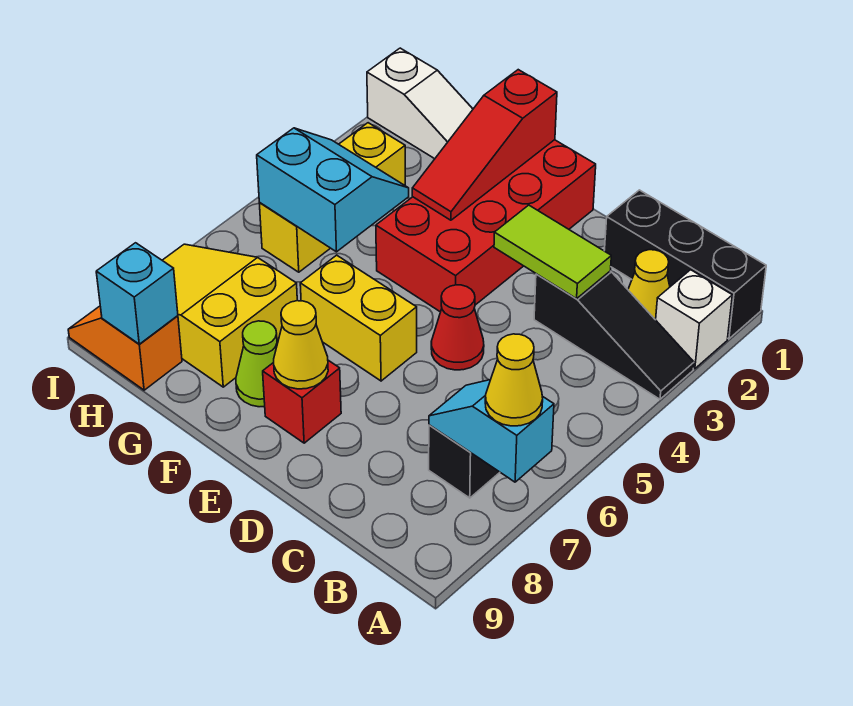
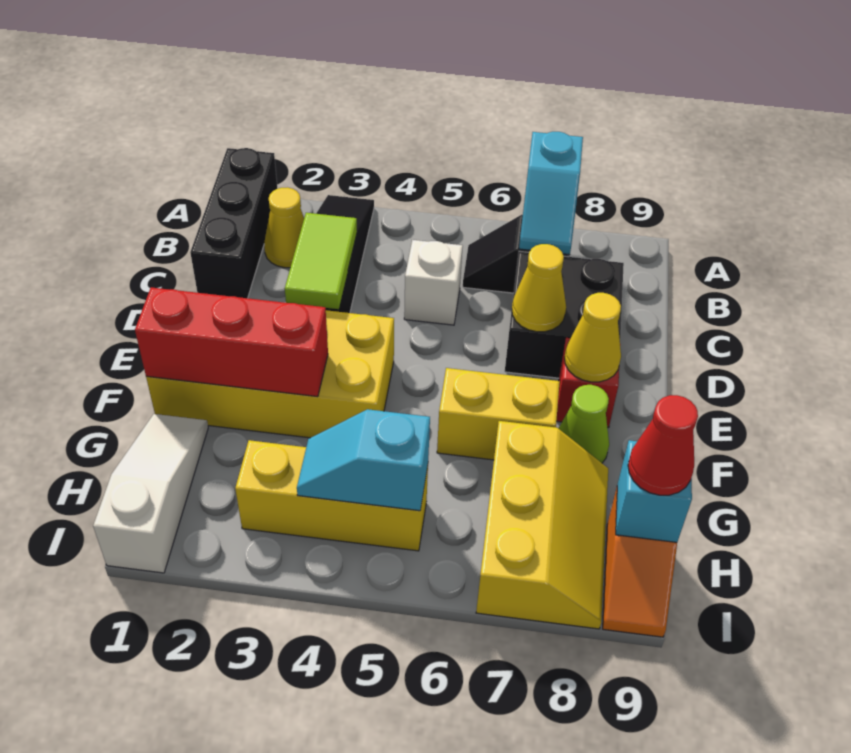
white brick A2 level 1 -> white brick C5 level 1
yellow cone A7 level 3 -> yellow cone D7 level 2
none -> black brick C7:D8 level 1
red cone D5 level 1 -> red cone H9 level 3
red brick E1:F4 level 1 -> yellow brick E1:F4 level 1
yellow brick E6:F6 level 1 -> yellow brick F6:F7 level 1
red slope F1:F3 level 2 top 1 -> red brick F1:F3 level 2
cyan slope G4:H5 level 2 top 5 -> cyan slope H4:H5 level 2 top 5
yellow slope G7:I8 level 1 top G -> yellow slope G7:I8 level 1 top 7

